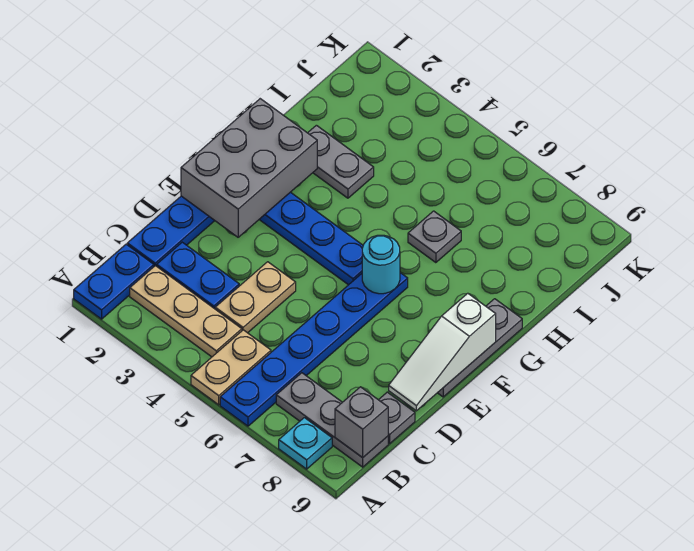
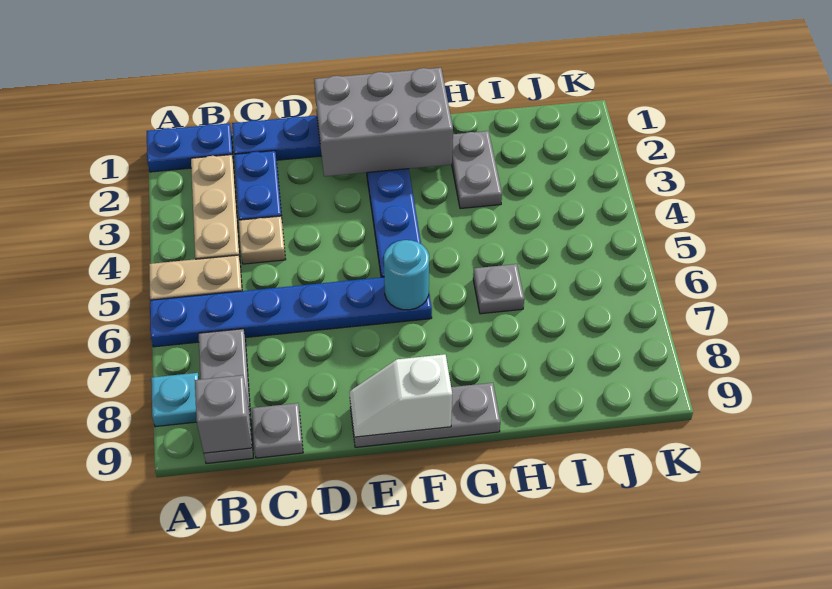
tan plate C4:D4 level 1 -> tan plate C4 level 1
white slope D9:F9 level 2 top F -> white slope E9:F9 level 2 top F

